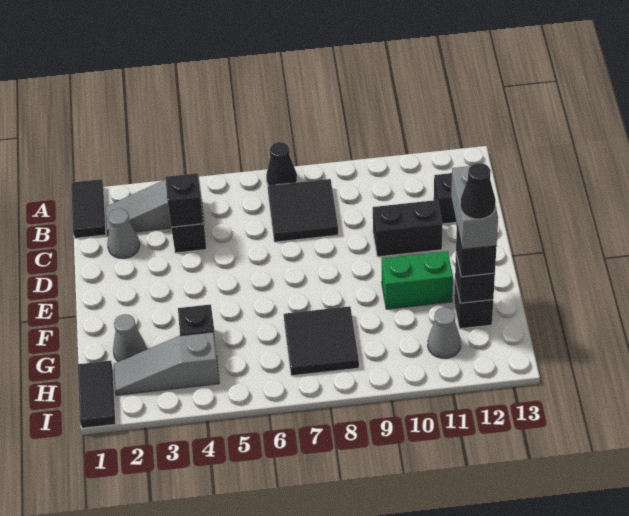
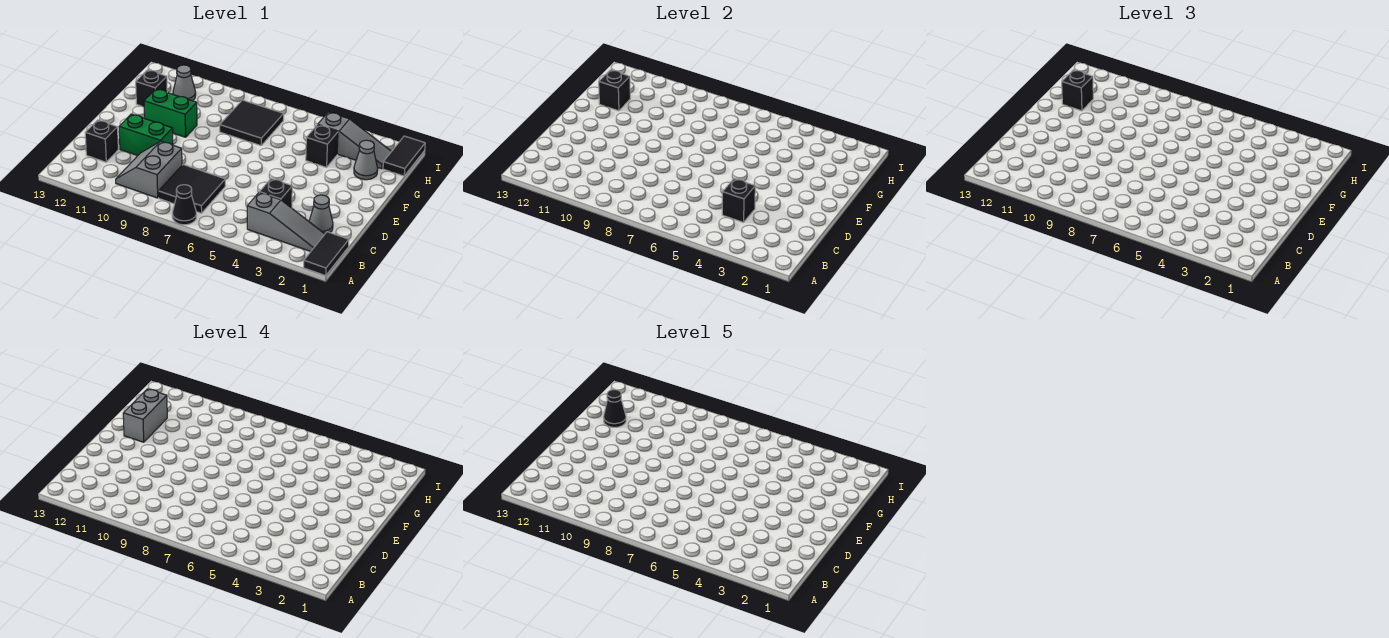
none -> grey slope B9:C10 level 1 top 9
black brick D10:D11 level 1 -> green brick D10:D11 level 1

